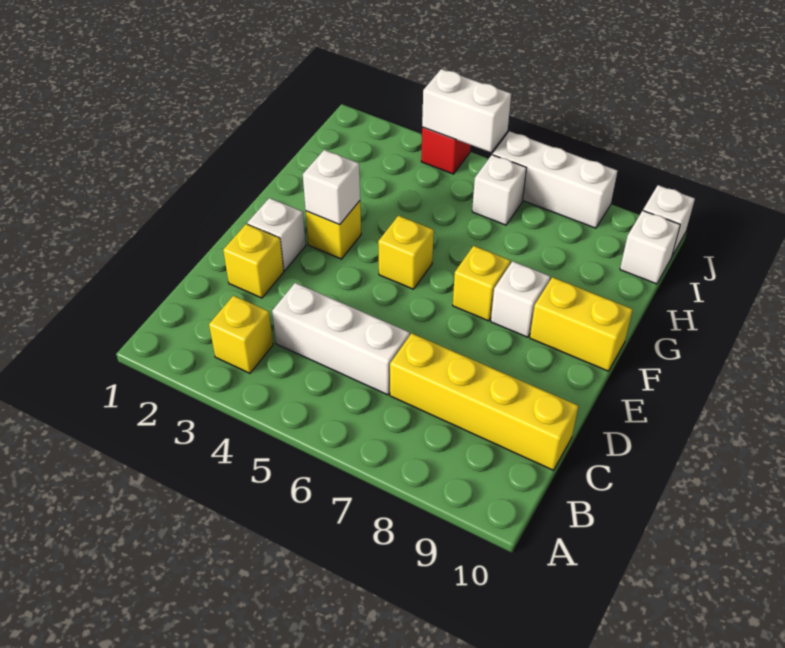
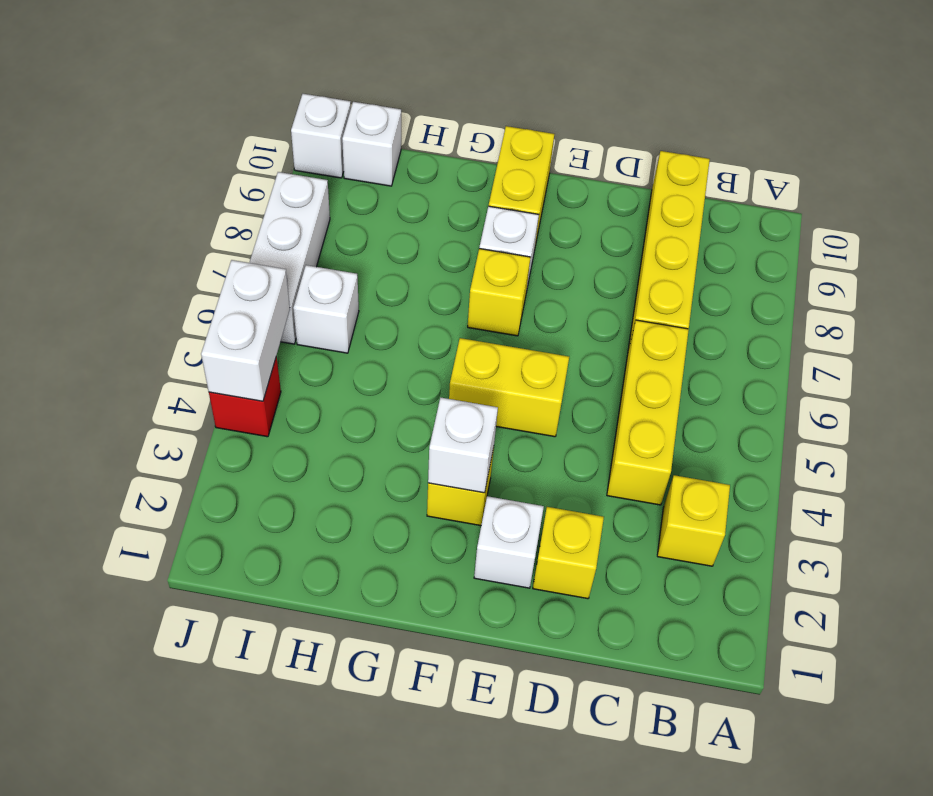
white brick C4:C6 level 1 -> yellow brick C4:C6 level 1
yellow brick F5 level 1 -> yellow brick E5:F5 level 1

